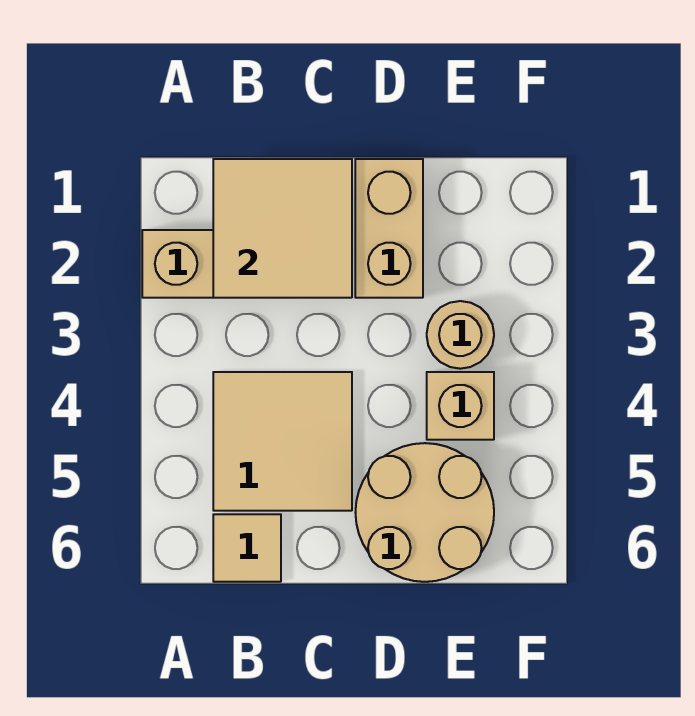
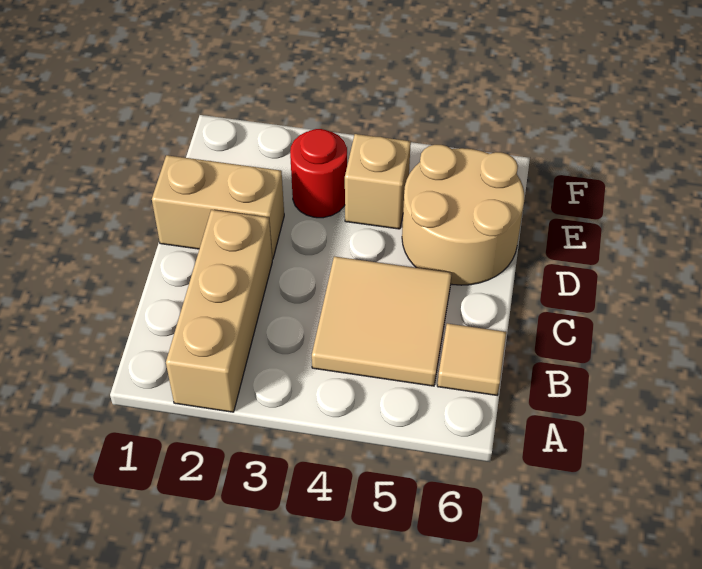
tan tile B1:C2 level 2 -> none
tan round brick E3 level 1 -> red round brick E3 level 1

